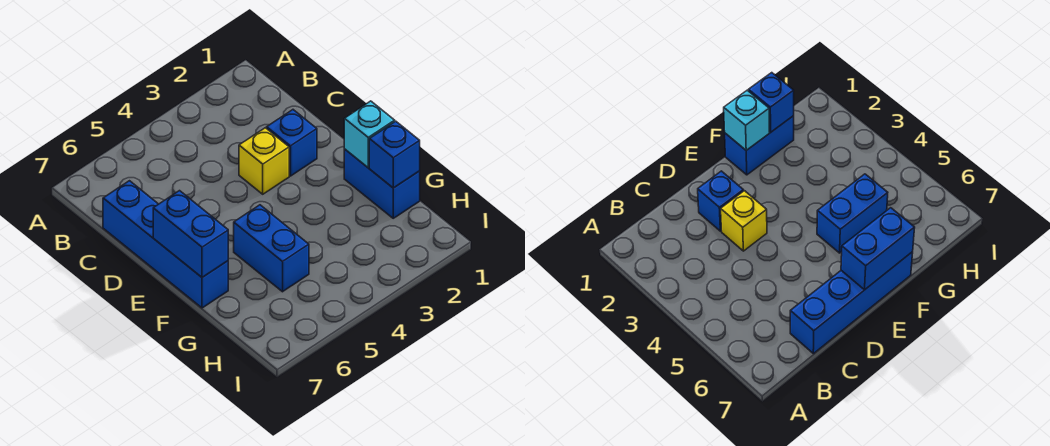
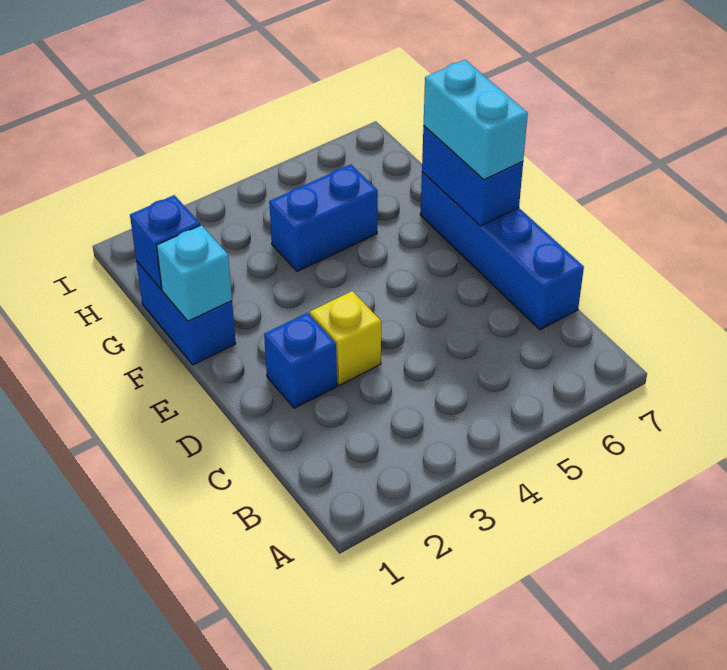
none -> cyan brick E7:F7 level 3
blue brick F5:G5 level 1 -> blue brick G4:G5 level 1

